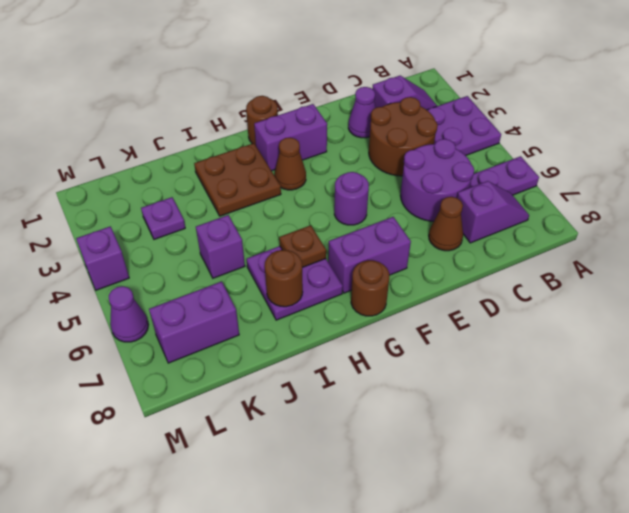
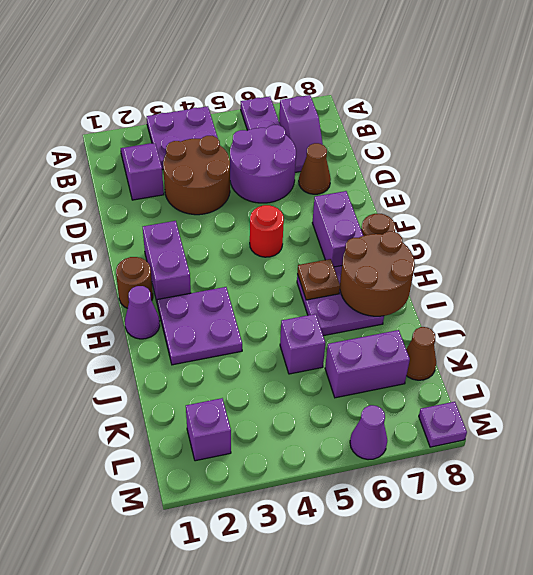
purple slope B7:C7 level 1 top C -> purple slope B7:C7 level 1 top B
purple cone D2 level 1 -> purple cone H1 level 1
purple round brick F5 level 1 -> red round brick F5 level 1
brown cone G3 level 1 -> brown cone K8 level 1
brown plate H2:I3 level 1 -> purple plate H2:I3 level 1
brown round brick I7 level 2 -> brown round brick H7:I8 level 2
purple plate K3 level 1 -> purple plate M8 level 1
purple brick K7:L7 level 1 -> purple brick K6:K7 level 1
purple brick M4 level 1 -> purple brick L2 level 1

